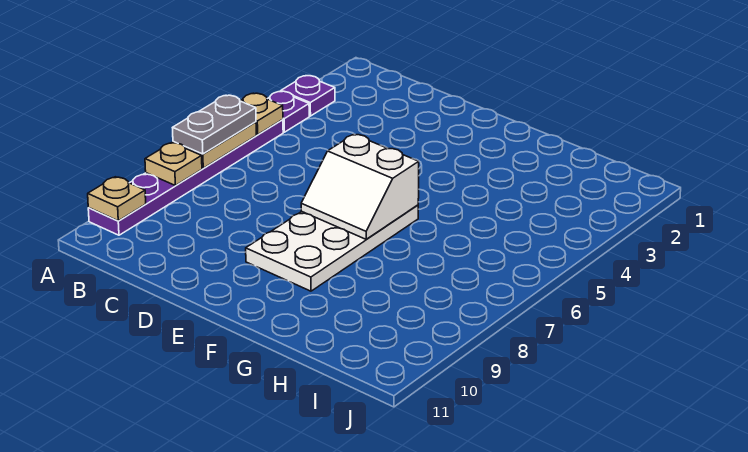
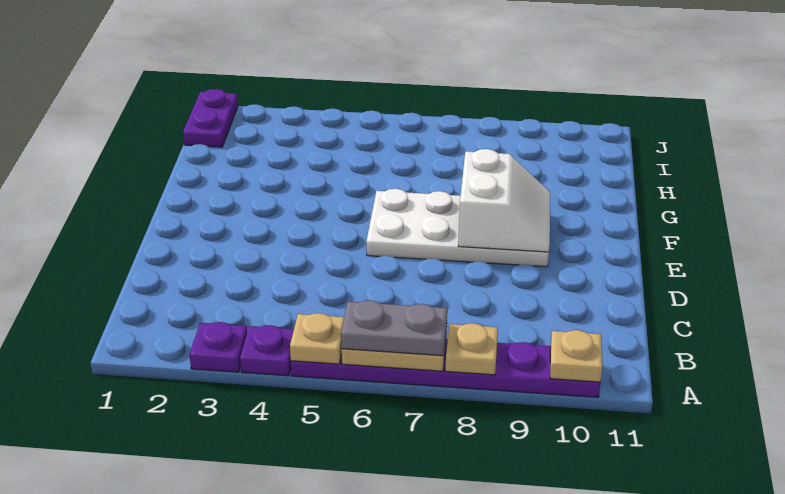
white slope E6:F7 level 2 top 6 -> white slope E8:F9 level 2 top 8
none -> purple plate I1:J1 level 1

